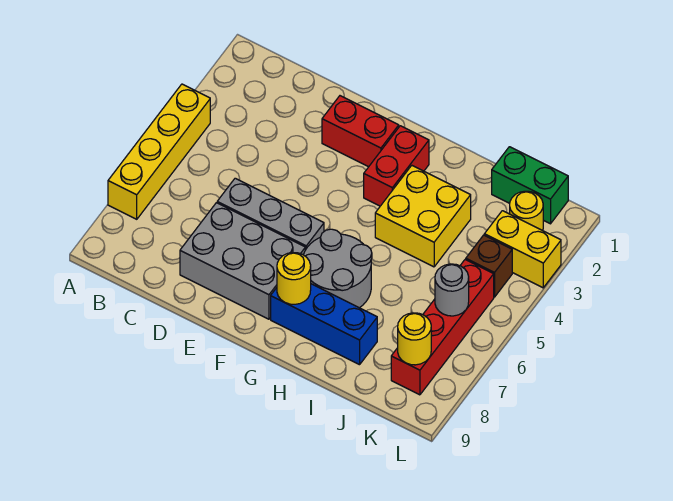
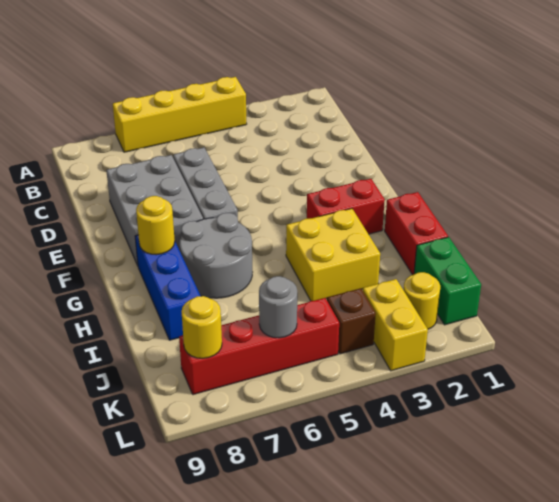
red brick E2:F2 level 1 -> red brick H1:I1 level 1

